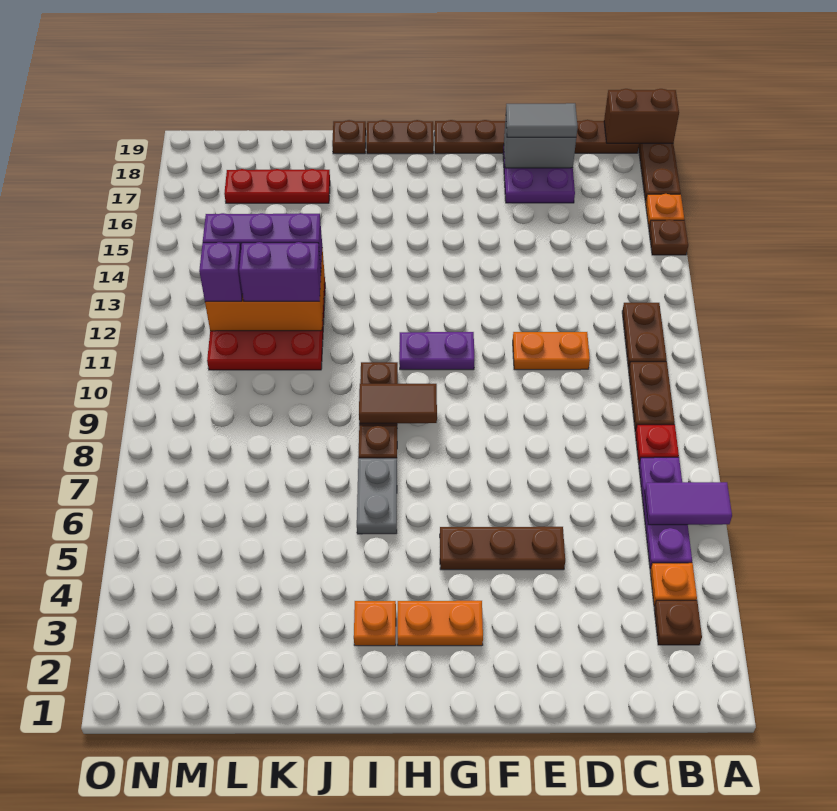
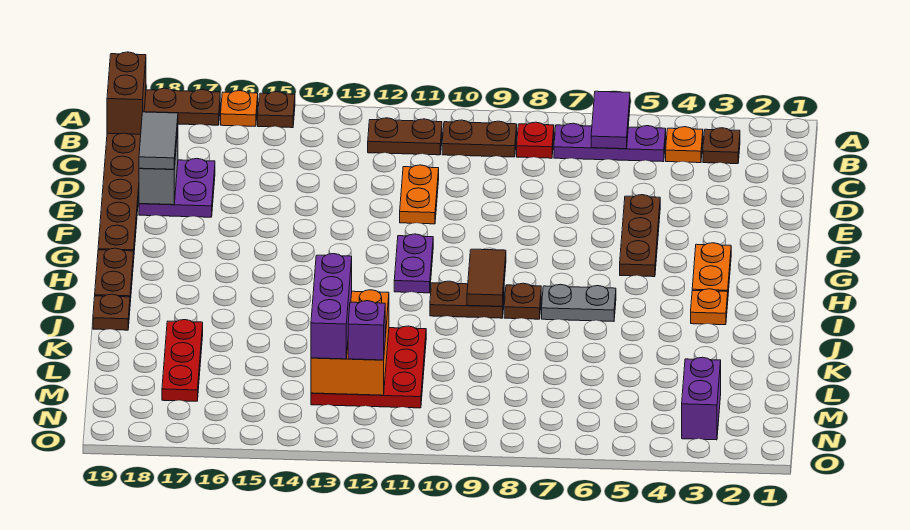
purple brick K12:L12 level 3 -> purple brick M3:N3 level 1

